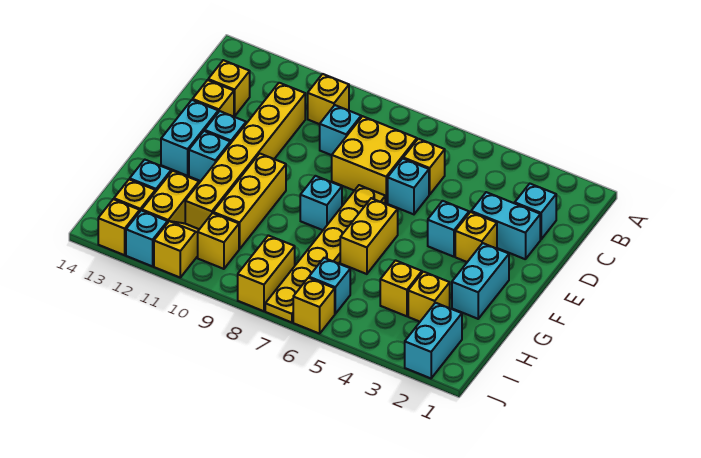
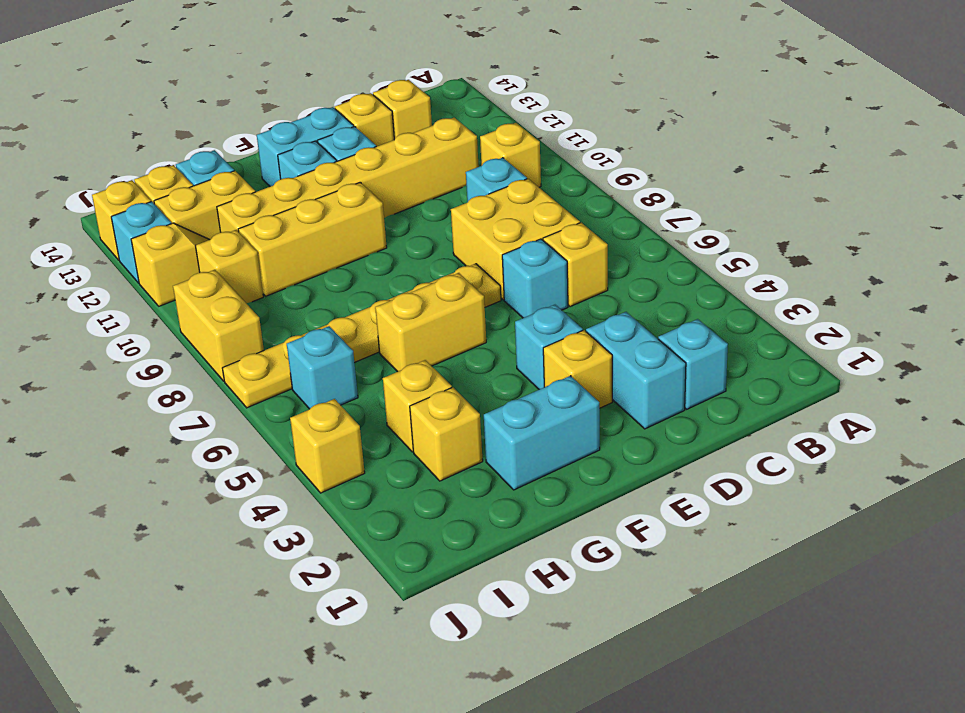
cyan brick F8 level 1 -> none
cyan brick I2:J2 level 1 -> none
yellow brick I8:J8 level 1 -> yellow brick J8:J9 level 1
yellow brick J6 level 1 -> yellow brick J4 level 1

